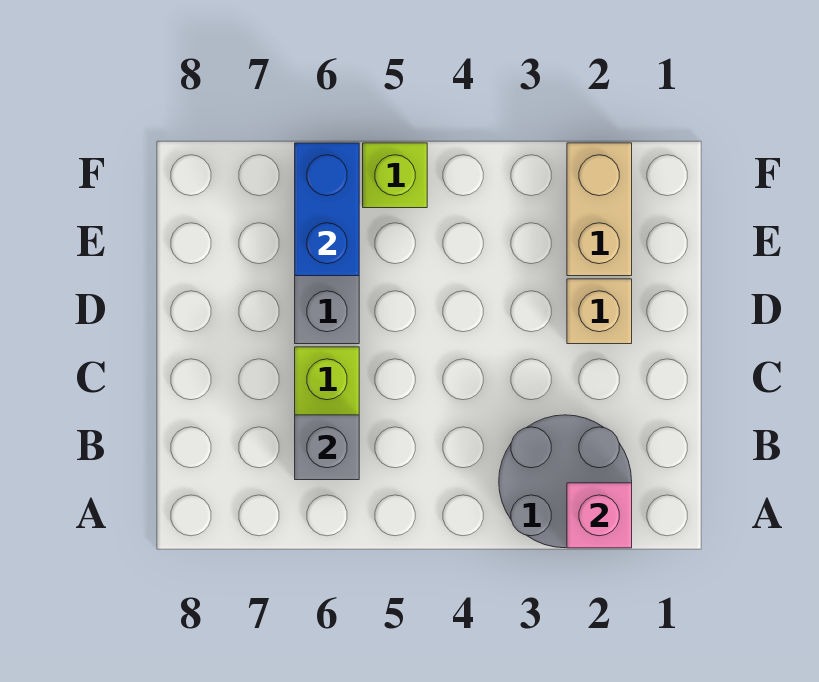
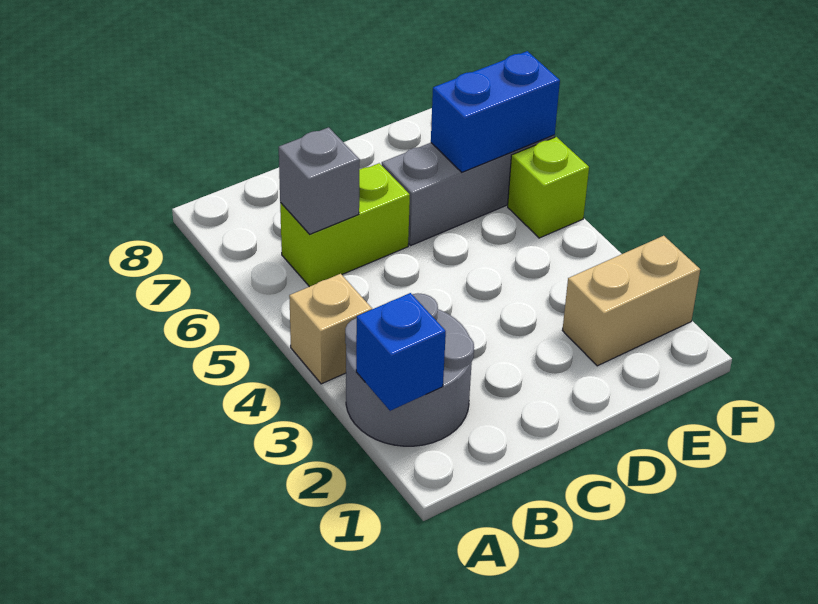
pink brick A2 level 2 -> blue brick A2 level 2
tan brick D2 level 1 -> tan brick A4 level 1

